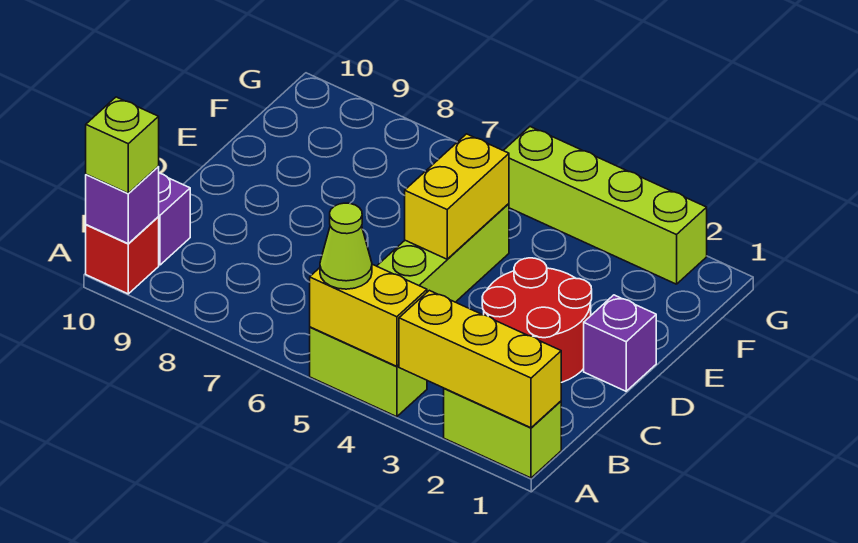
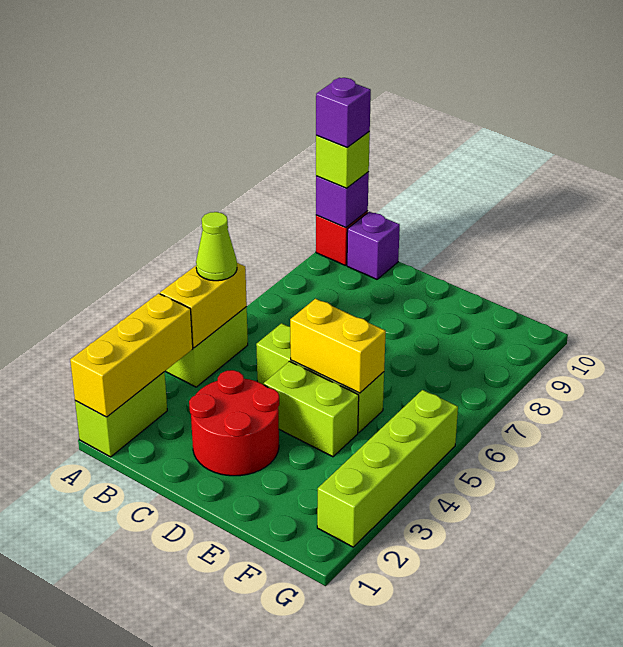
purple brick D1 level 1 -> purple brick A10 level 4
none -> lime brick D4:E4 level 1

